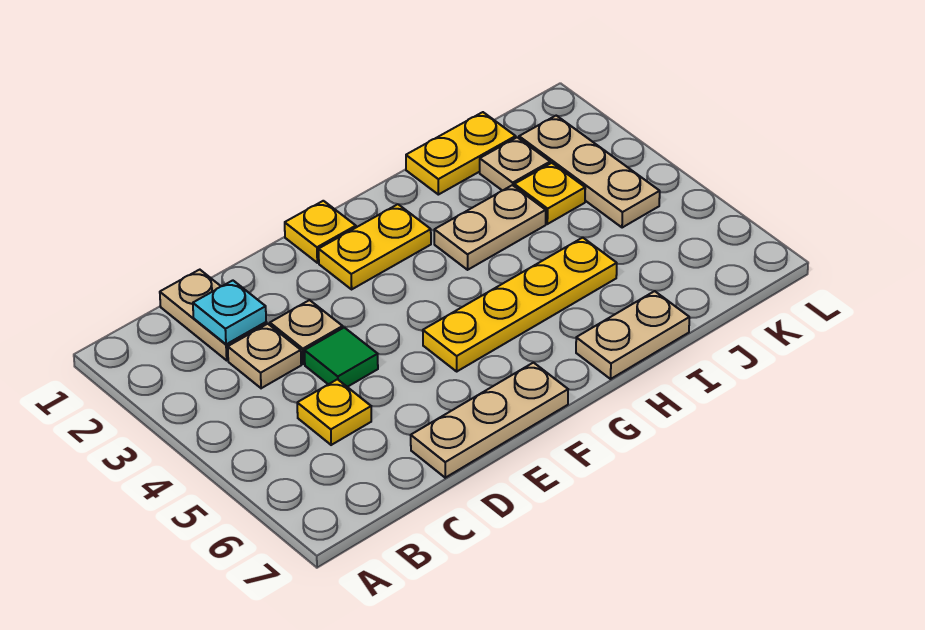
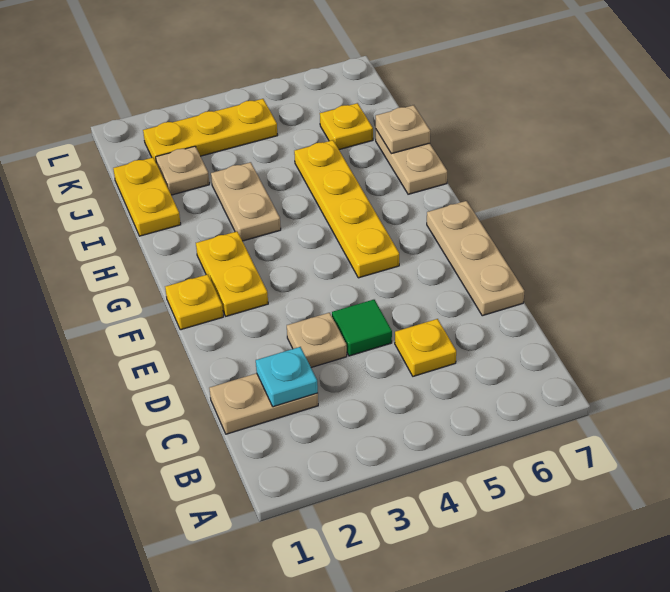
tan plate C3 level 1 -> tan plate I7 level 2
yellow plate J3 level 1 -> yellow plate J6 level 1
tan plate K2:K4 level 1 -> yellow plate K2:K4 level 1

